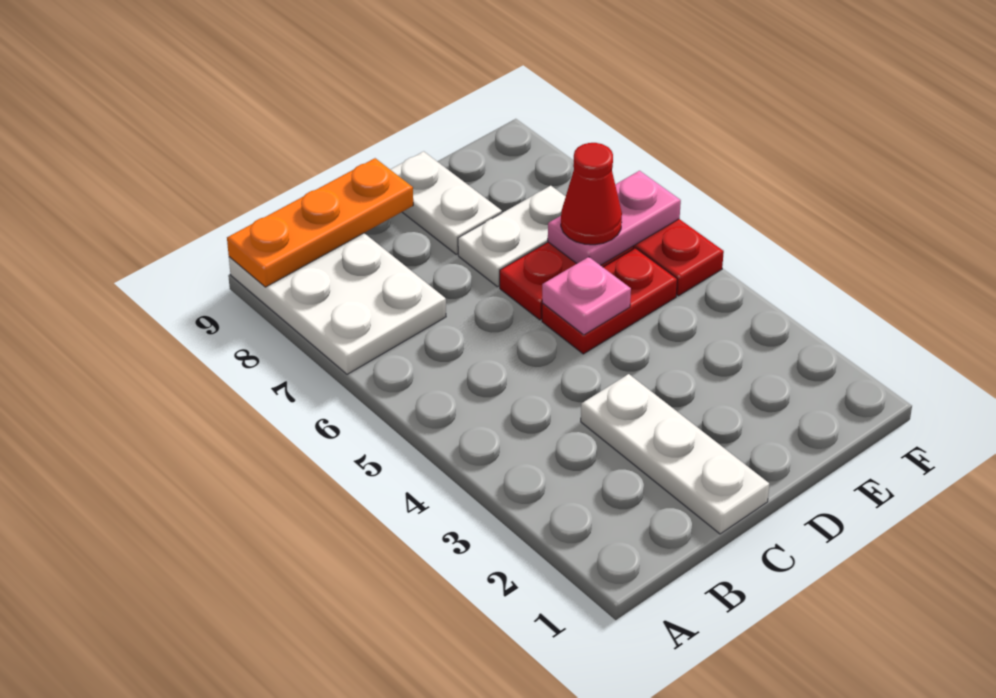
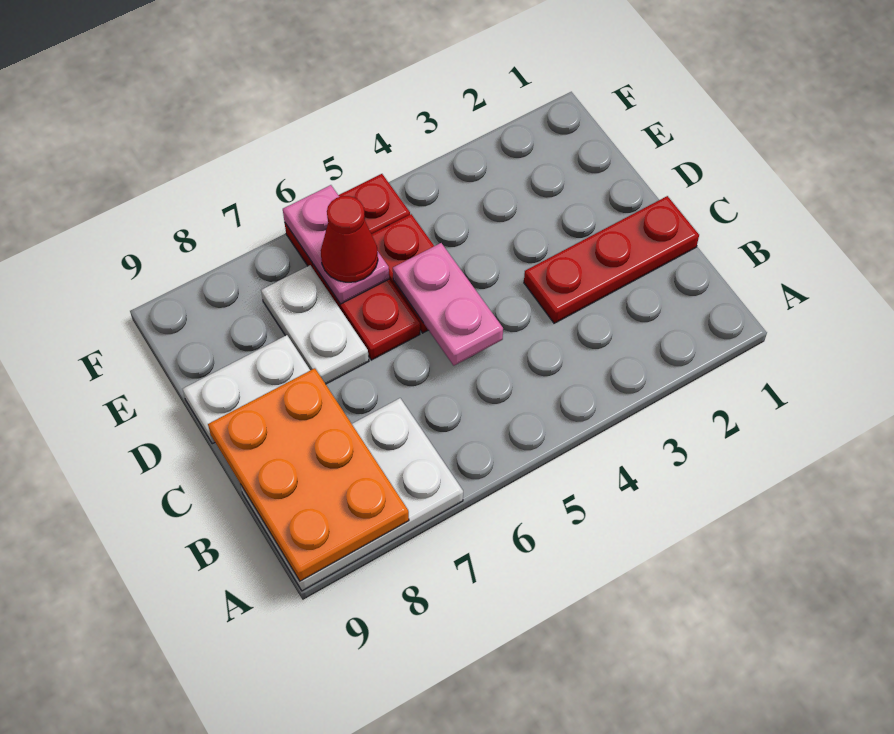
orange plate A9:C9 level 2 -> orange plate A8:C9 level 2
white plate C1:C3 level 1 -> red plate C1:C3 level 1
pink plate D5 level 2 -> pink plate C5:D5 level 2

